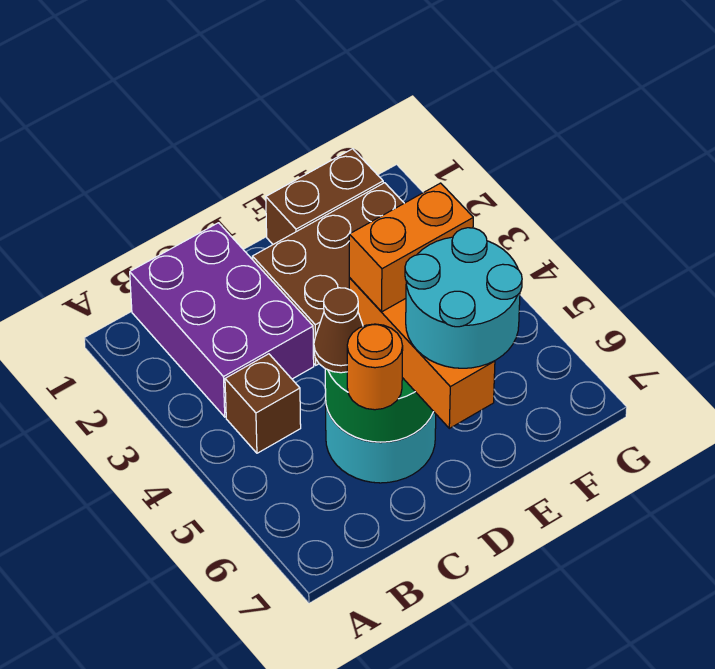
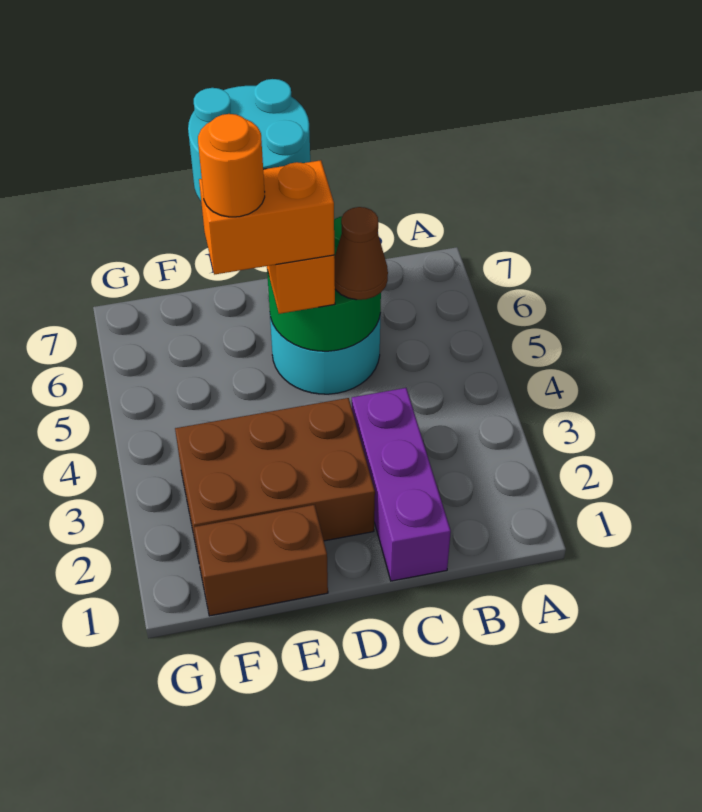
purple brick B1:C3 level 1 -> purple brick C1:C3 level 1
brown brick B4 level 1 -> none
orange round brick C6 level 3 -> orange round brick E5 level 5

